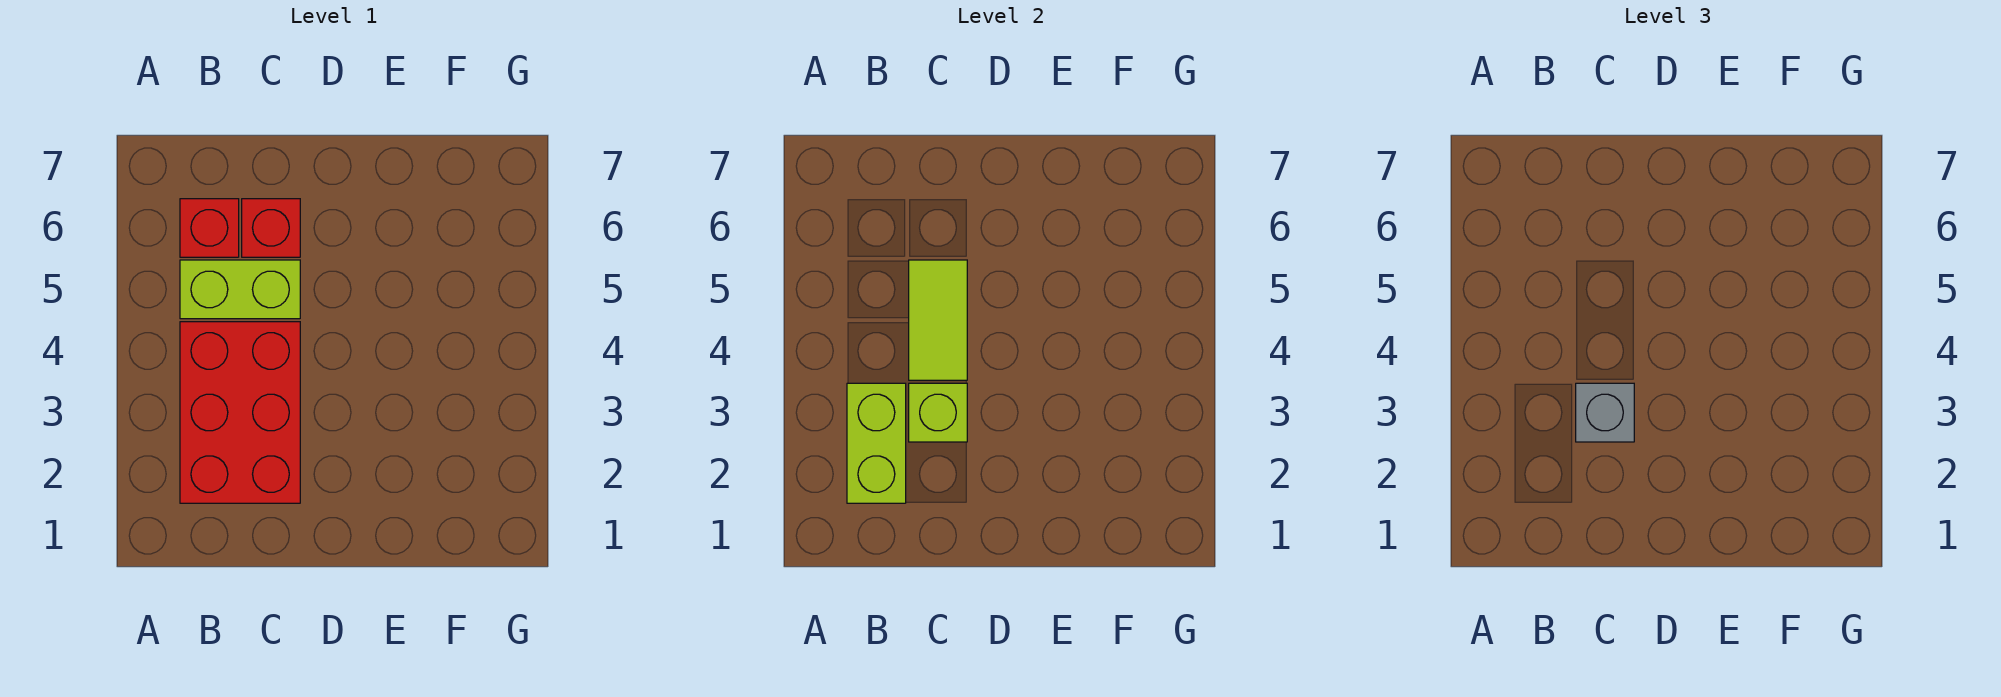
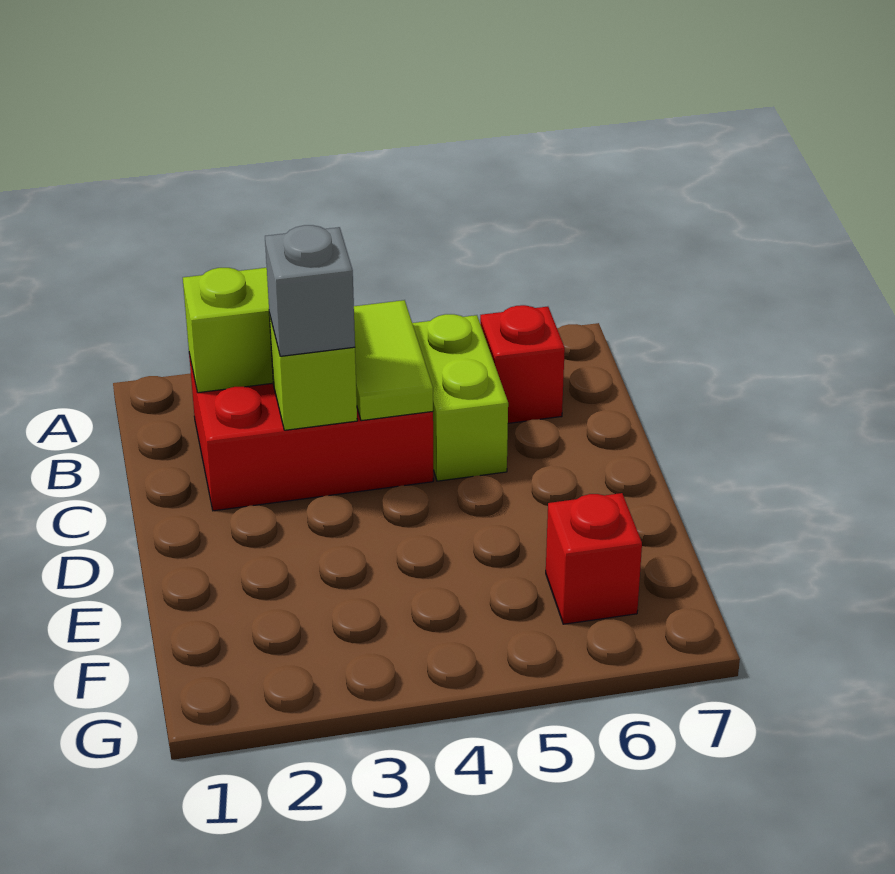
lime tile C4:C5 level 2 -> lime tile B4:C4 level 2
red brick C6 level 1 -> red brick F6 level 1

